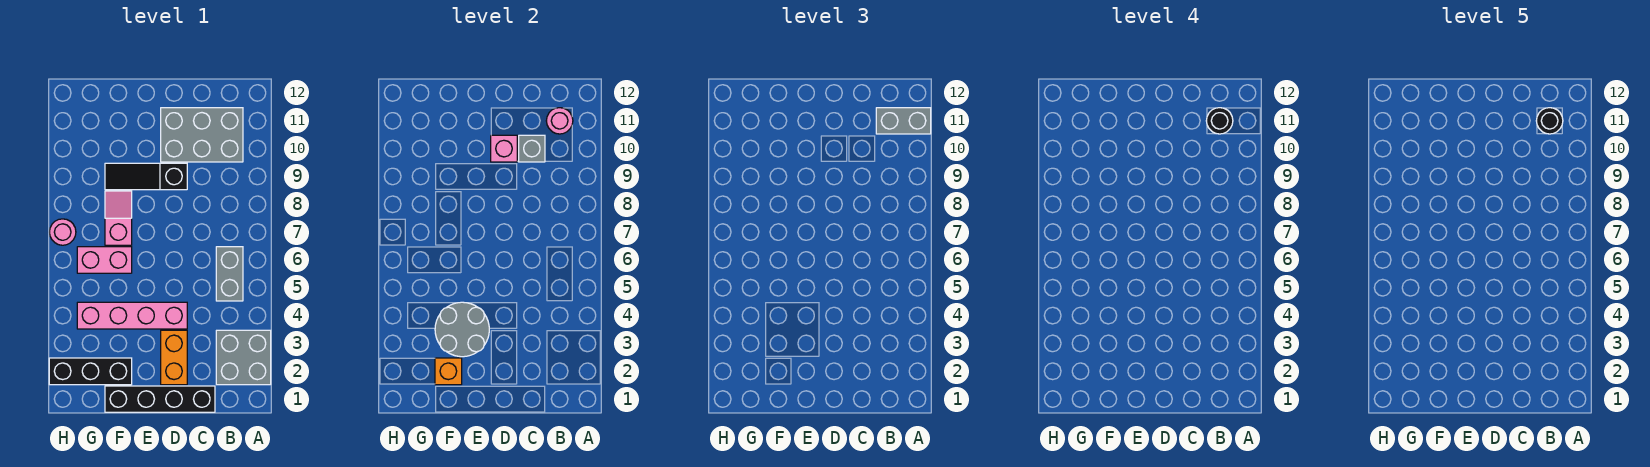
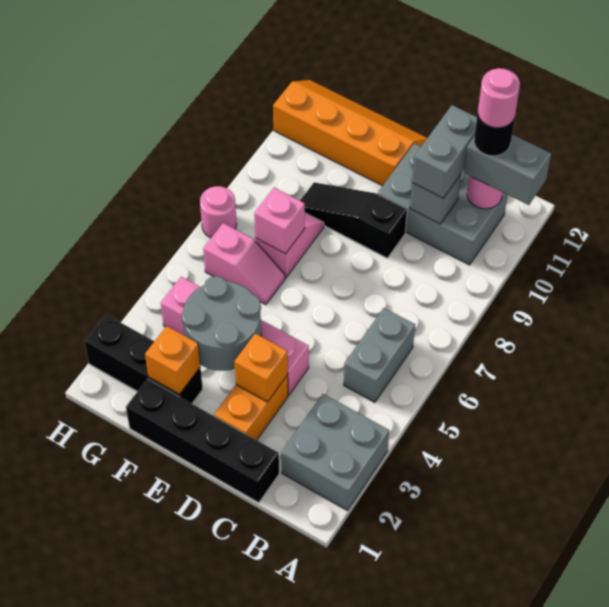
black round brick B11 level 5 -> pink round brick B11 level 5
none -> grey brick C10:C11 level 3
none -> orange brick D3 level 2
pink brick D10 level 2 -> pink brick F7 level 2
none -> orange slope E11:H12 level 1 top 11
pink brick F6:G6 level 1 -> pink slope F6:G6 level 1 top G

